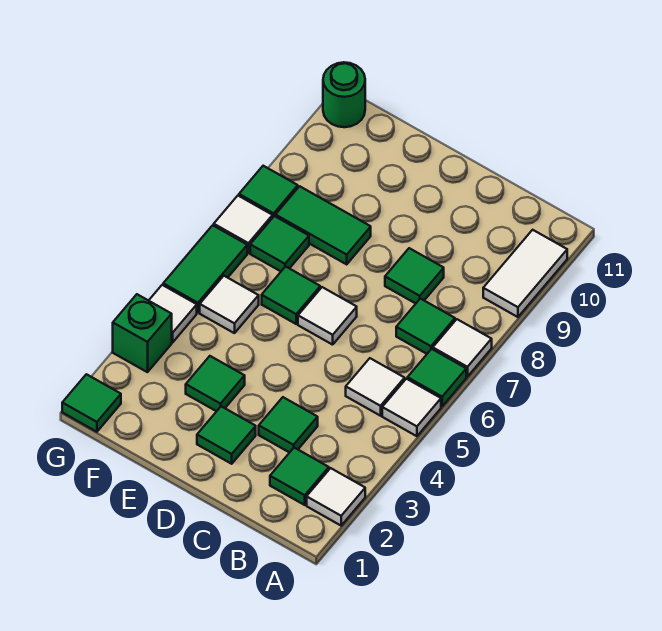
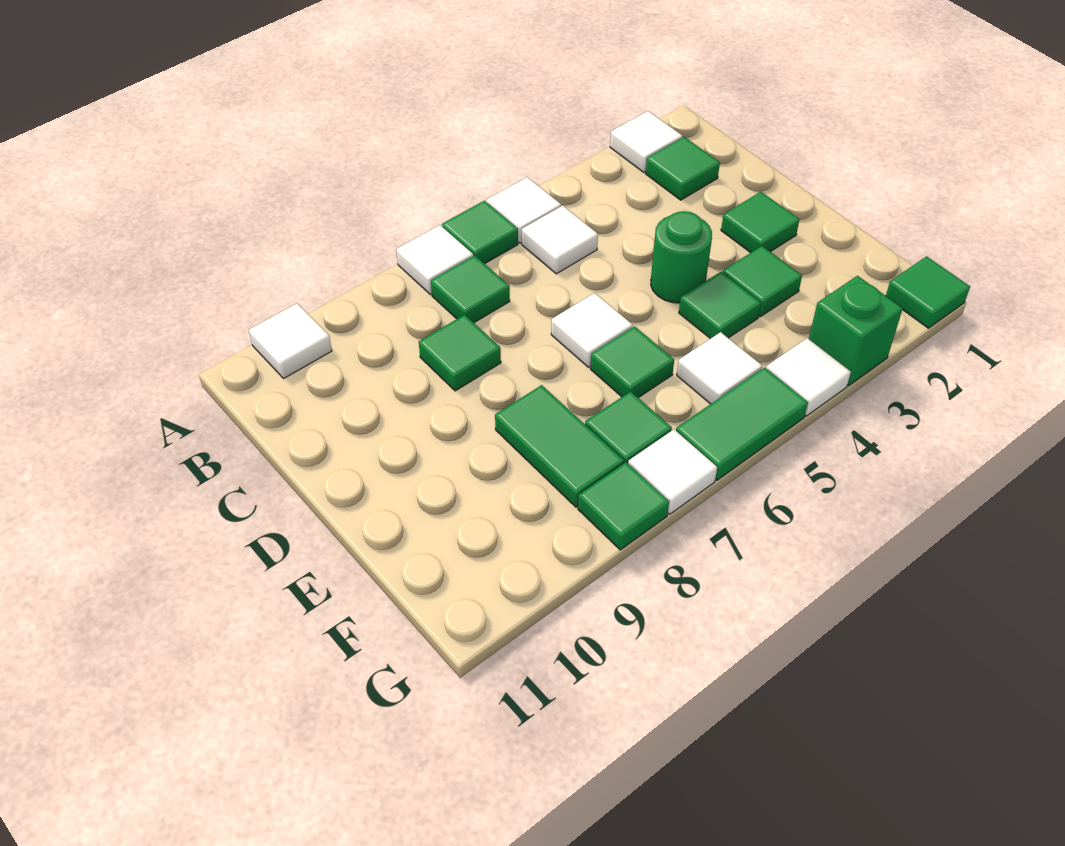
white tile A9:A10 level 1 -> white tile A10 level 1
green tile C3 level 1 -> green tile E4 level 1
green round brick G11 level 1 -> green round brick D4 level 1

